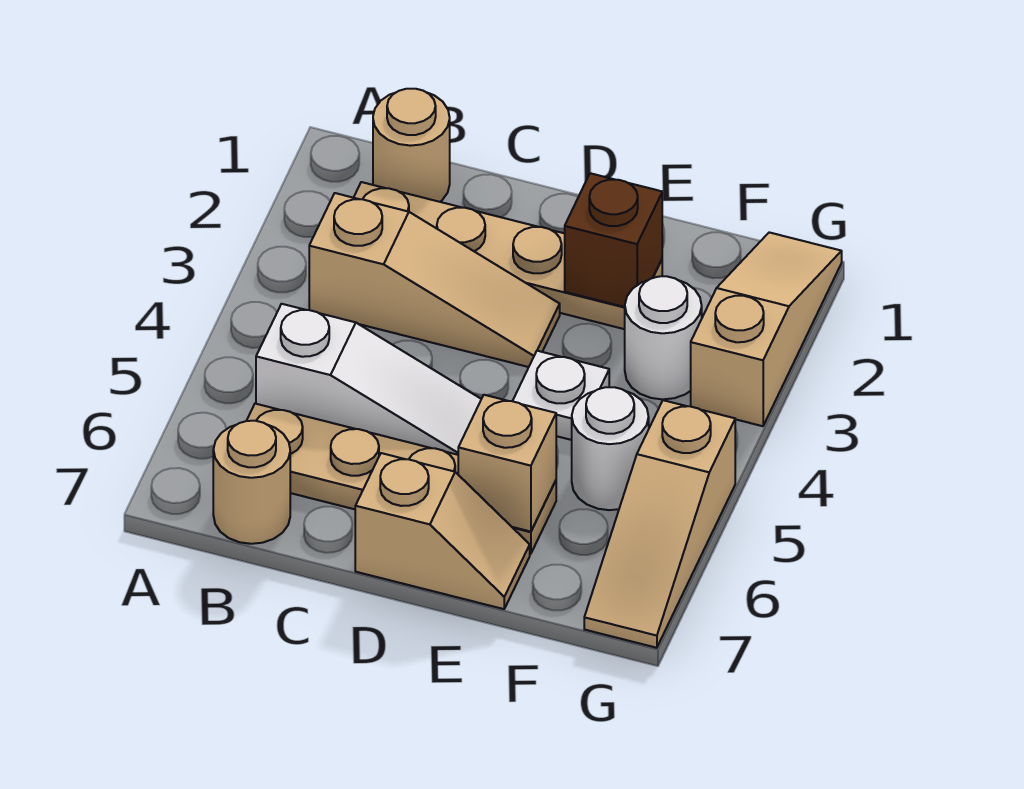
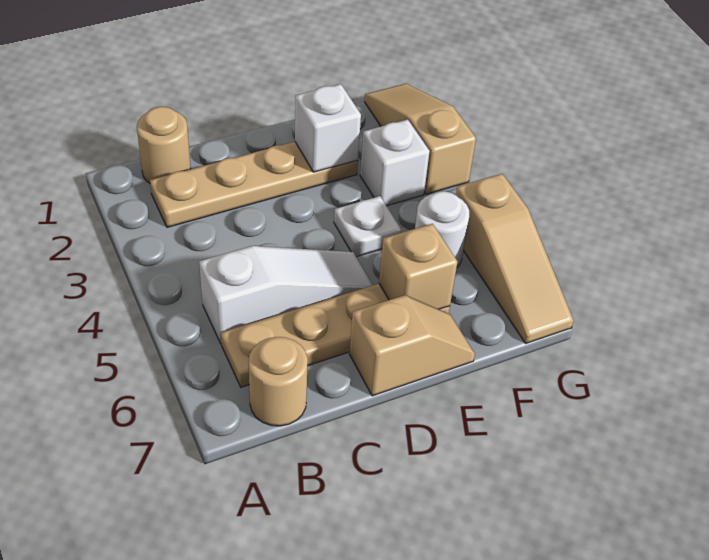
tan slope B3:D3 level 1 top B -> none
brown brick E2 level 2 -> white brick E2 level 2
white round brick F3 level 1 -> white brick F3 level 1

